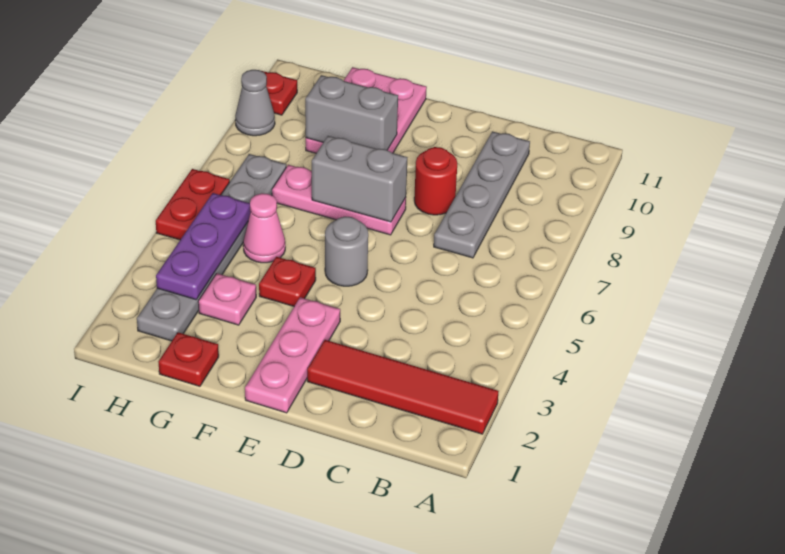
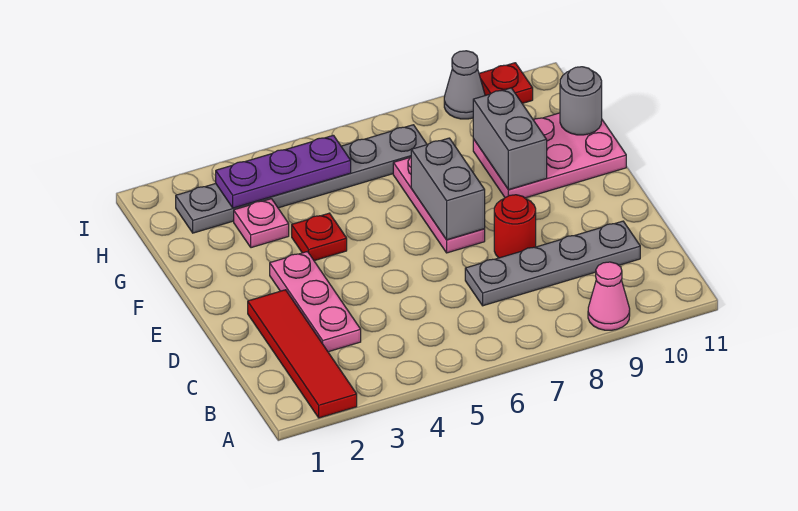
pink plate E1:E3 level 1 -> pink plate C3:E3 level 1
grey round brick E5 level 1 -> grey round brick G11 level 2
red plate G1 level 1 -> none
pink cone G5 level 1 -> pink cone A9 level 1
red plate I5:I6 level 1 -> none

